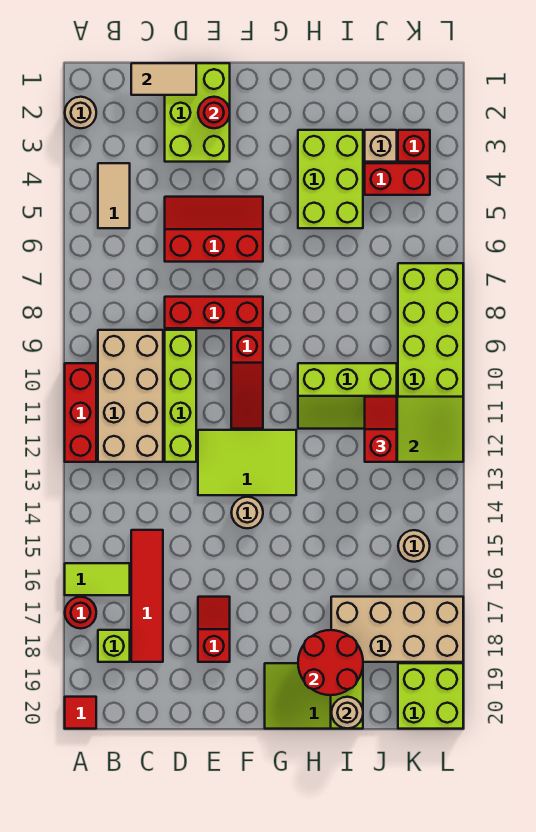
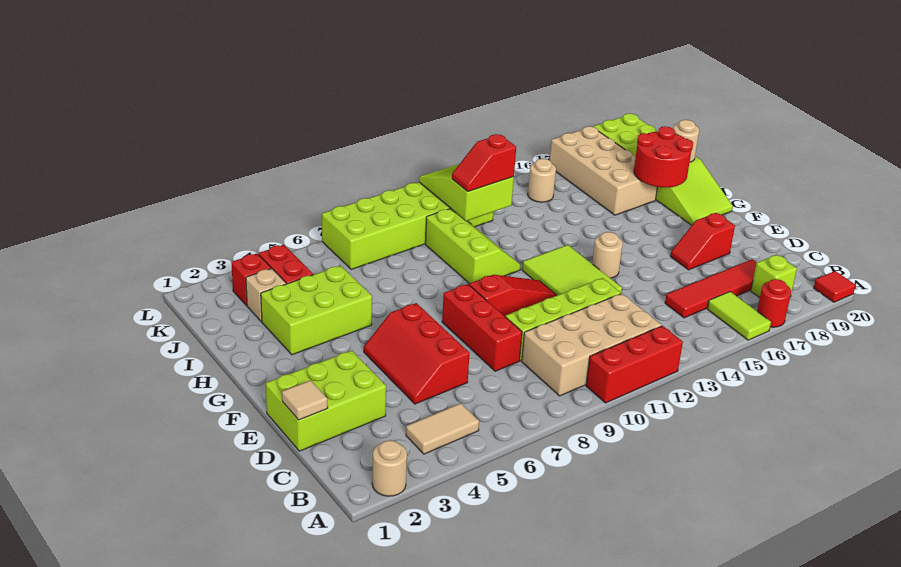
tan tile C1:D1 level 2 -> tan tile D1 level 2
red round brick E2 level 2 -> none

